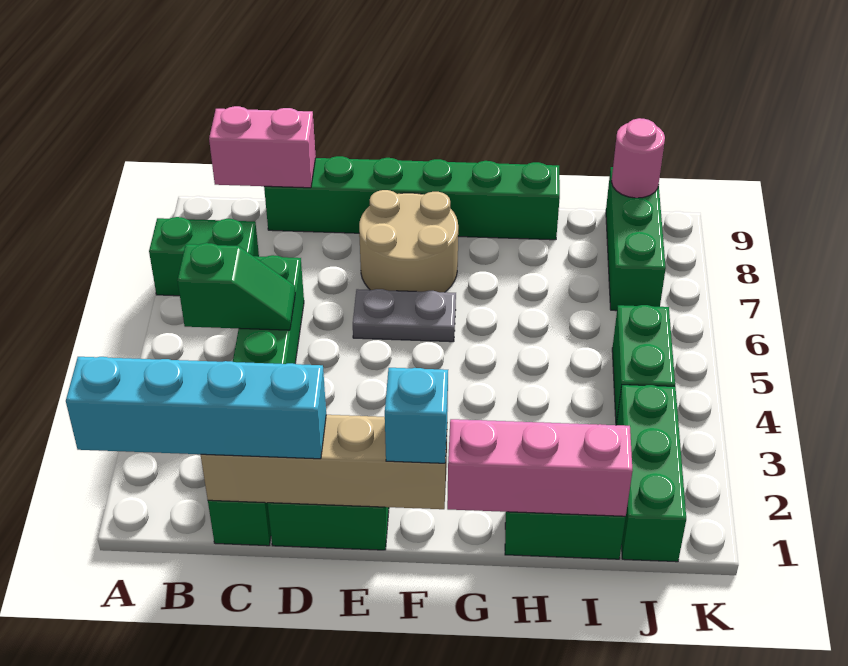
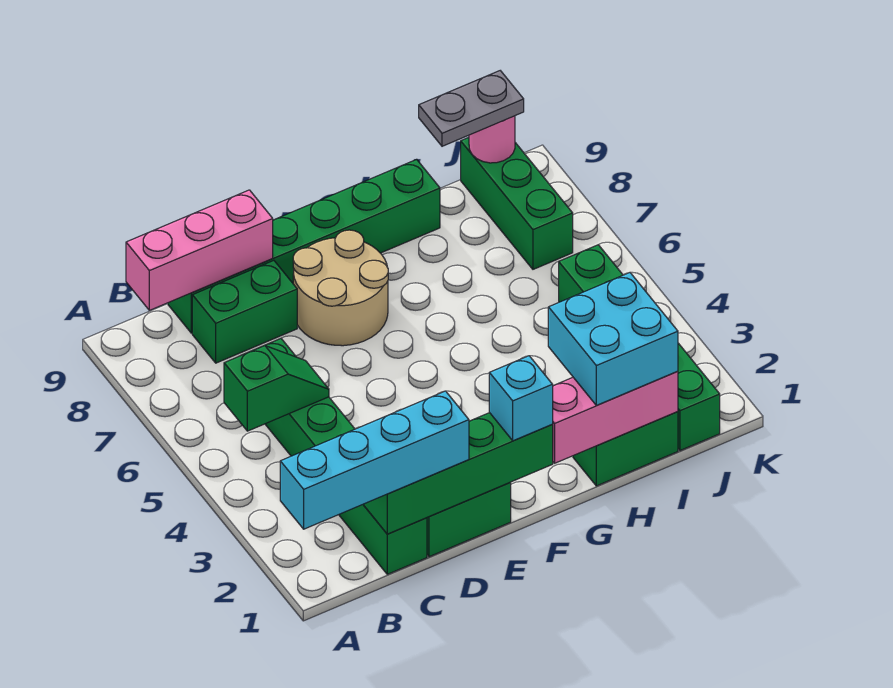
green brick A7:B7 level 1 -> green brick C8:D8 level 1
pink brick B9:C9 level 2 -> pink brick B9:D9 level 2
tan brick C1:F1 level 2 -> green brick C1:F1 level 2
grey plate E6:F6 level 1 -> grey plate I9:J9 level 3
none -> cyan brick H1:I2 level 3

